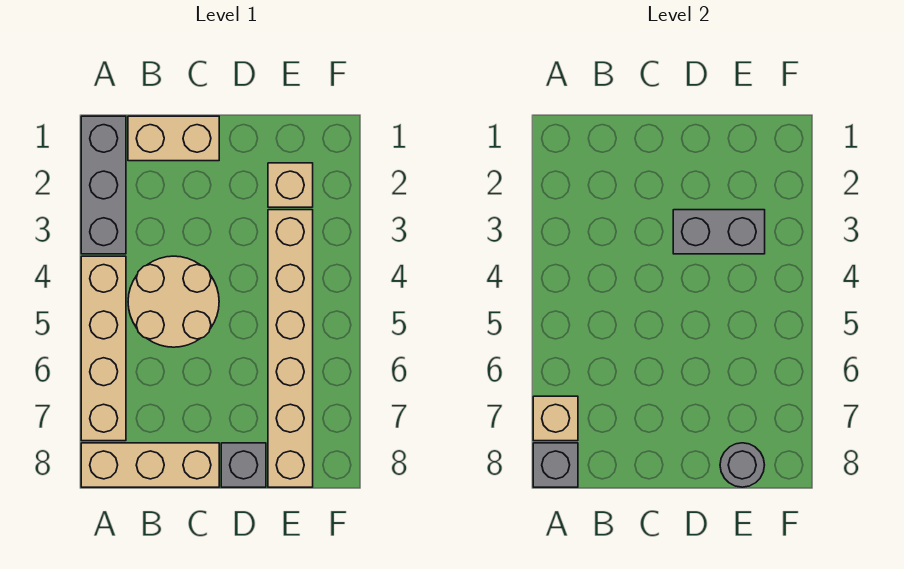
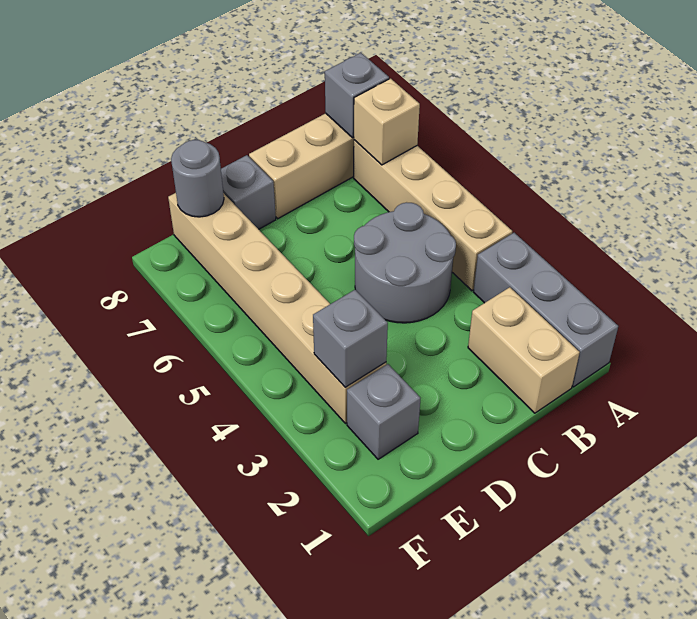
tan brick B1:C1 level 1 -> tan brick B1:B2 level 1
tan round brick B4:C5 level 1 -> grey round brick B4:C5 level 1
grey brick D3:E3 level 2 -> grey brick E3 level 2
tan brick E2 level 1 -> grey brick E2 level 1

